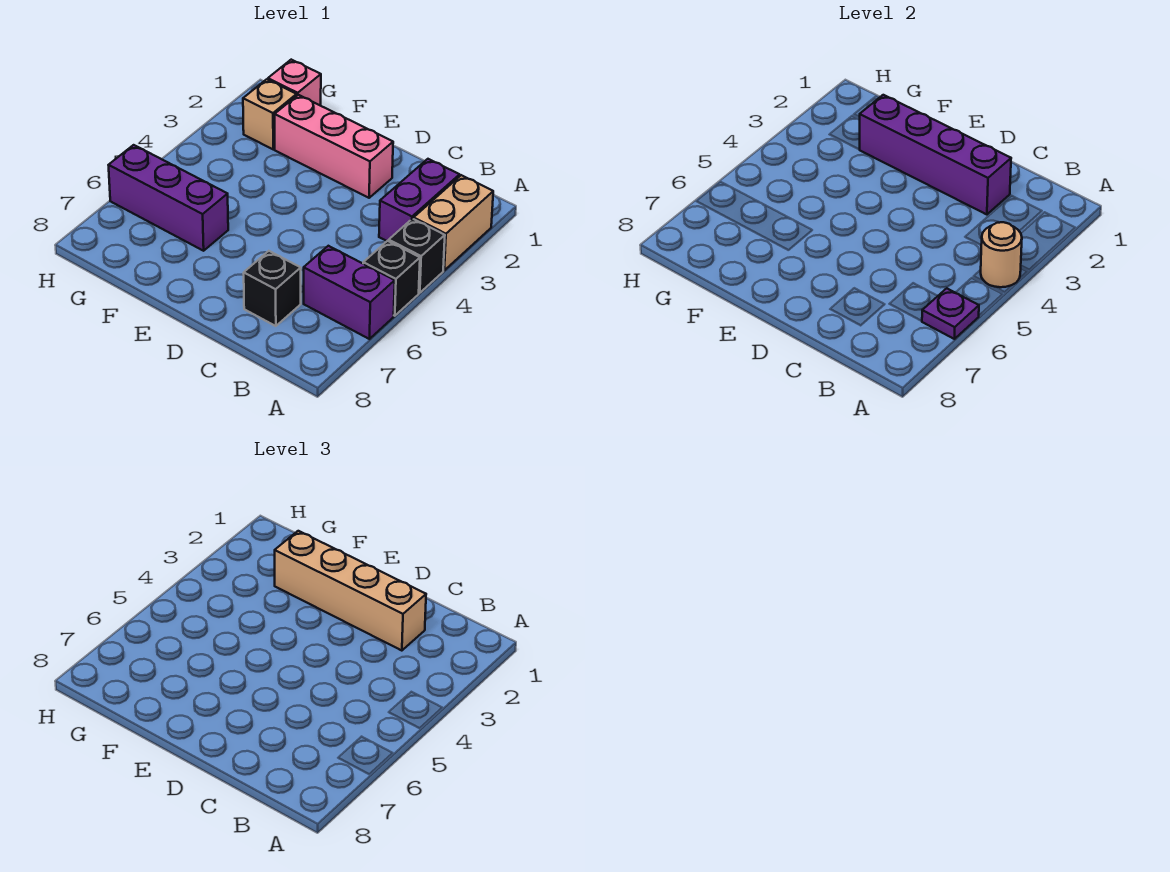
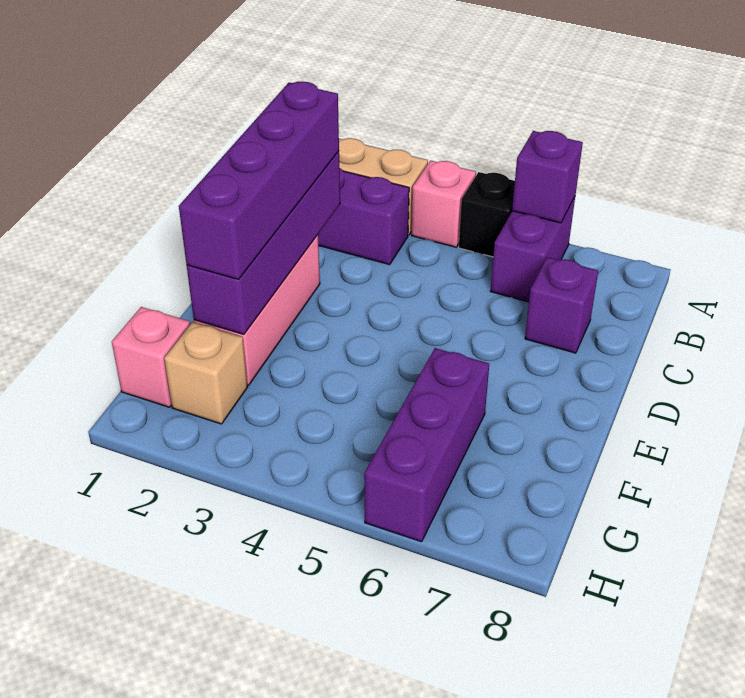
black brick A4 level 1 -> pink brick A4 level 1
tan round brick A4 level 2 -> none
purple plate A6 level 2 -> purple brick A6 level 2
tan brick C2:F2 level 3 -> purple brick C2:F2 level 3
black brick C7 level 1 -> purple brick C7 level 1

